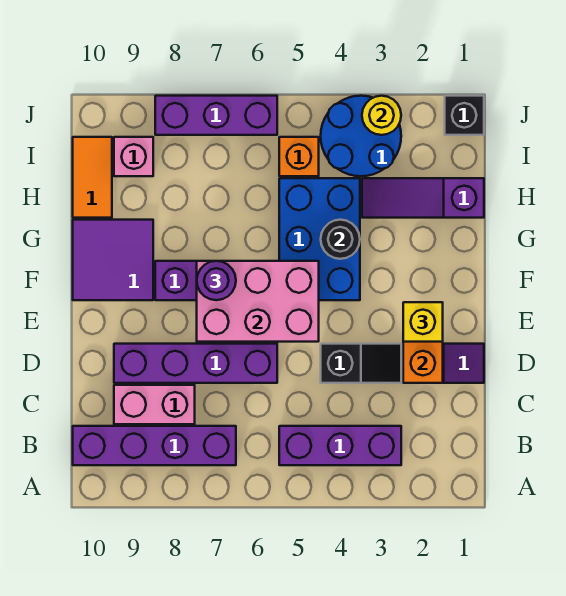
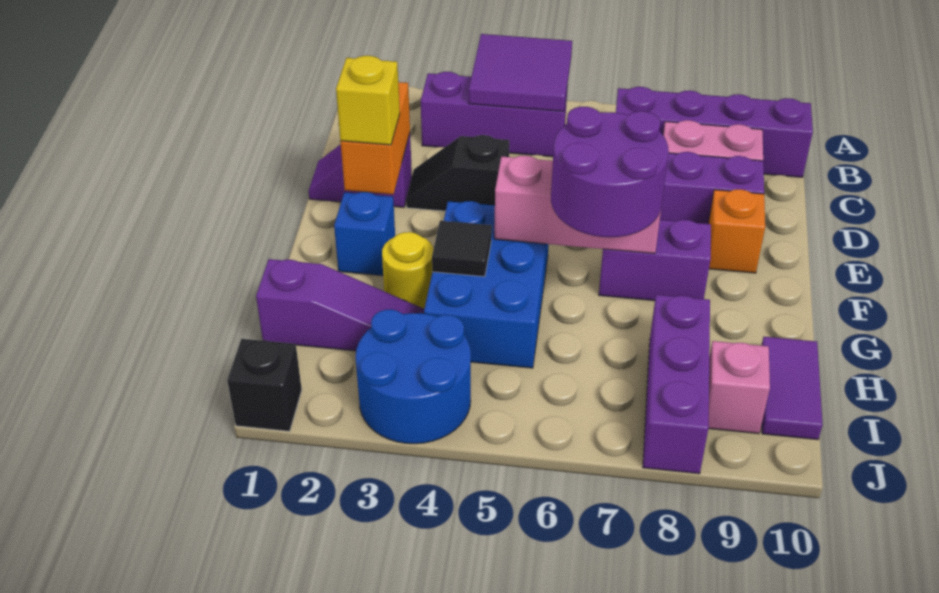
pink brick E5:F7 level 2 -> pink brick F5:F7 level 2
none -> blue brick F2 level 1
purple round brick F7 level 3 -> purple round brick F6:G7 level 3
purple tile F9:G10 level 1 -> purple tile A4:B5 level 2
black round brick G4 level 2 -> black tile G4 level 2
orange tile H10:I10 level 1 -> purple tile H10:I10 level 1
orange brick I5 level 1 -> orange brick E9 level 1
yellow round brick J3 level 2 -> yellow round brick G3 level 1
purple brick J6:J8 level 1 -> purple brick H8:J8 level 1

